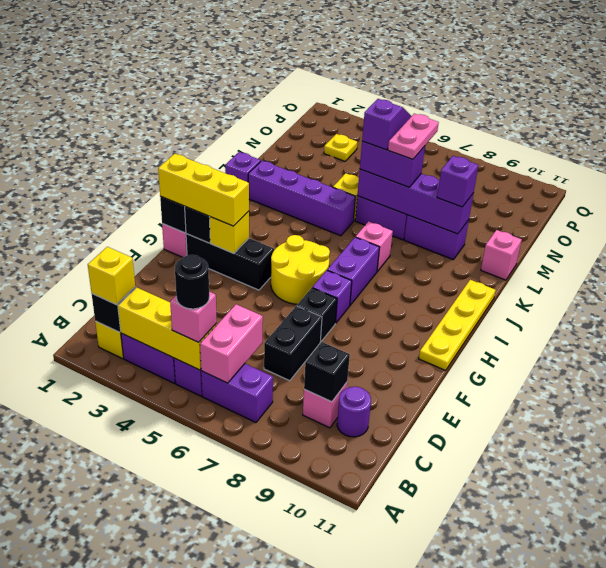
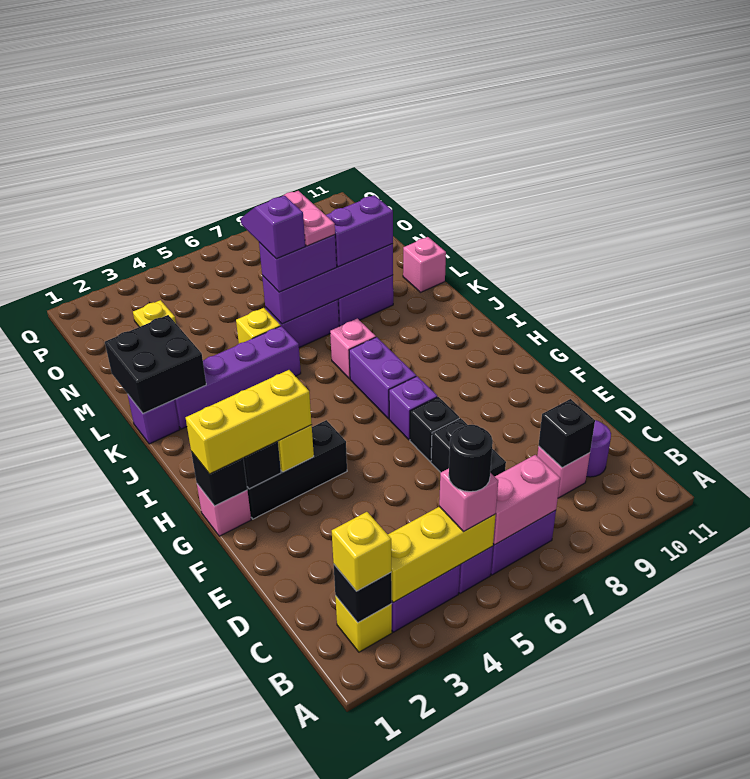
pink brick B6:C6 level 2 -> pink brick B6:B7 level 2
yellow round brick G5:H6 level 1 -> none
yellow plate G11:J11 level 1 -> none
none -> black brick K1:L2 level 2
purple brick L9 level 3 -> purple brick L8:L9 level 3

